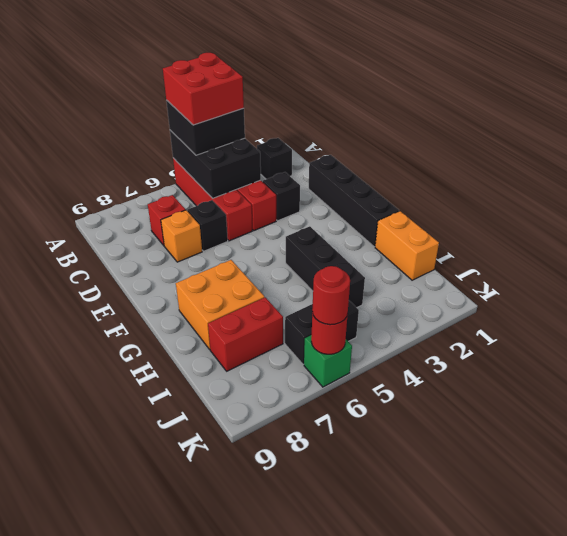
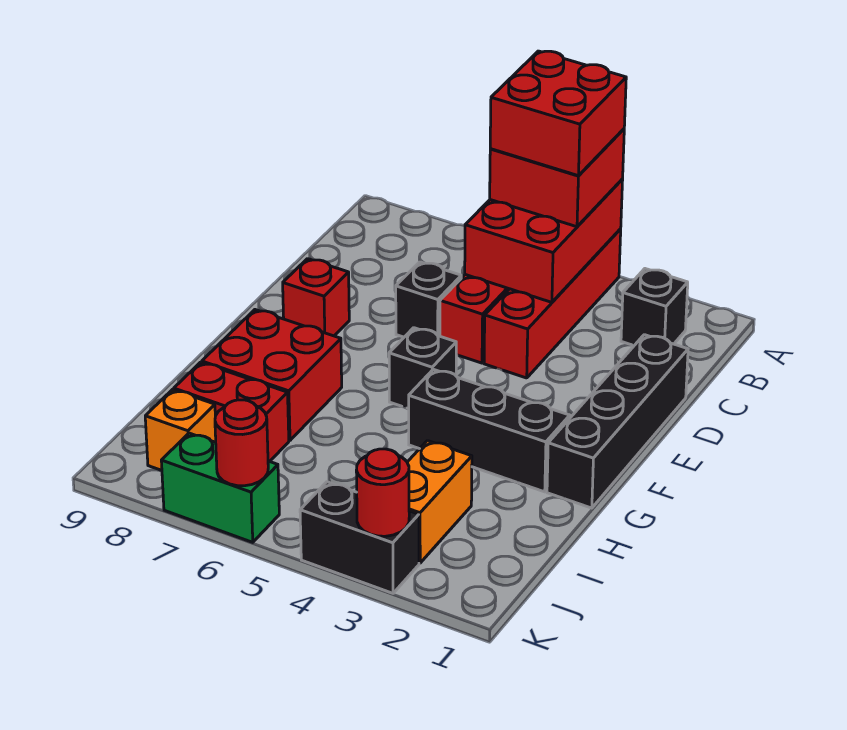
black brick A4:C5 level 2 -> red brick A4:C5 level 2
black brick A4:B5 level 3 -> red brick A4:B5 level 3
red brick C7 level 1 -> red brick E8 level 1
black brick D3 level 1 -> black brick F5 level 1
orange brick D7 level 1 -> orange brick J8 level 1
black brick G4:I4 level 1 -> black brick G2:G4 level 1
orange brick G7:H8 level 1 -> red brick G7:H8 level 1
orange brick H1:I1 level 1 -> orange brick I3:J3 level 1
black brick J5:J6 level 1 -> black brick K3:K4 level 1
green brick K6 level 1 -> green brick K6:K7 level 1
red round brick K6 level 3 -> red round brick K3 level 2

